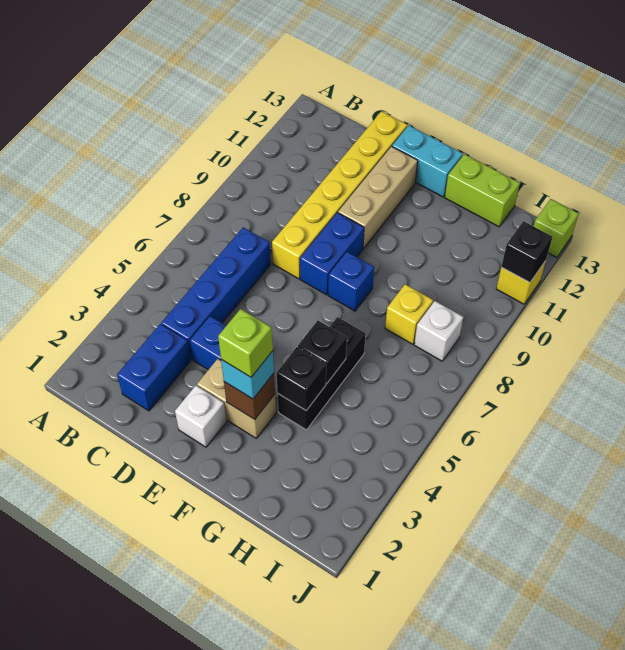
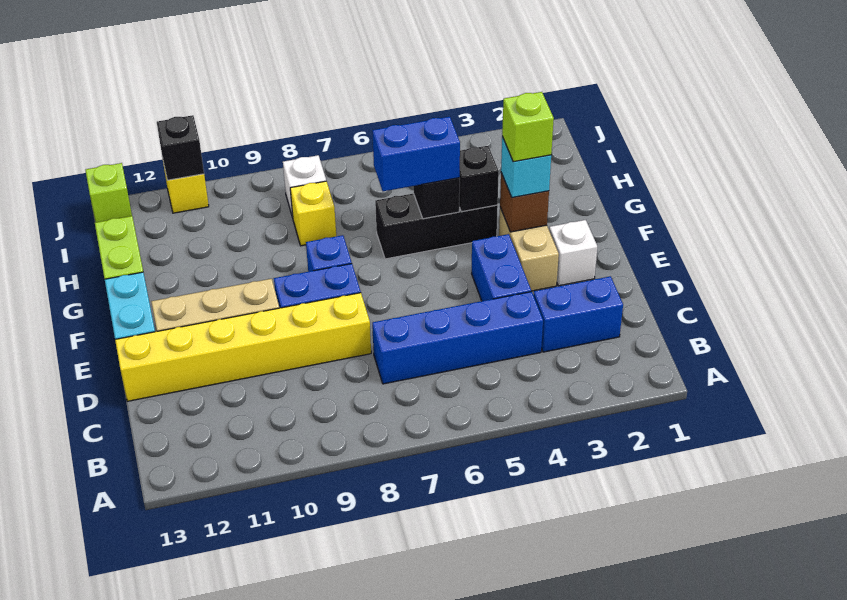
none -> blue brick G5:G6 level 3

